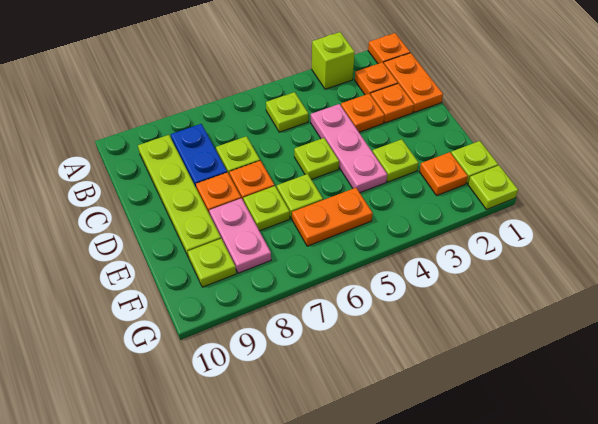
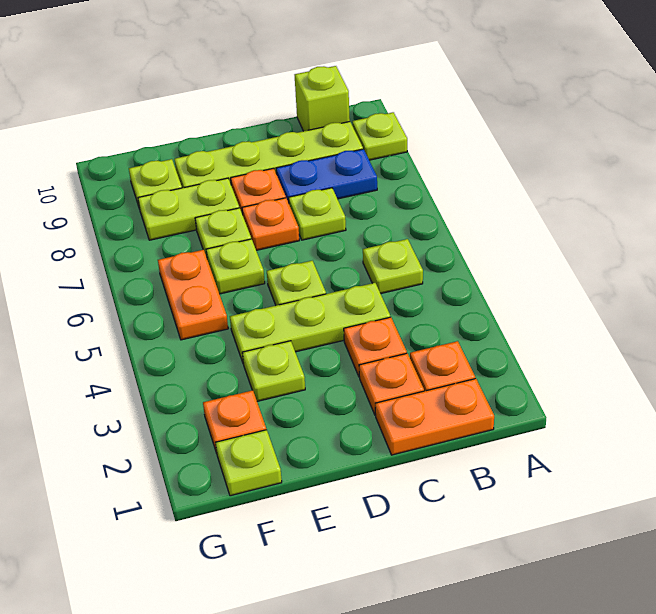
orange plate A1 level 1 -> none
lime brick A3 level 1 -> lime brick B10 level 1
pink plate C4:E4 level 1 -> lime plate C4:E4 level 1
pink plate E8:F8 level 1 -> lime plate E8:F8 level 1
lime plate G1 level 1 -> lime plate A9 level 1

